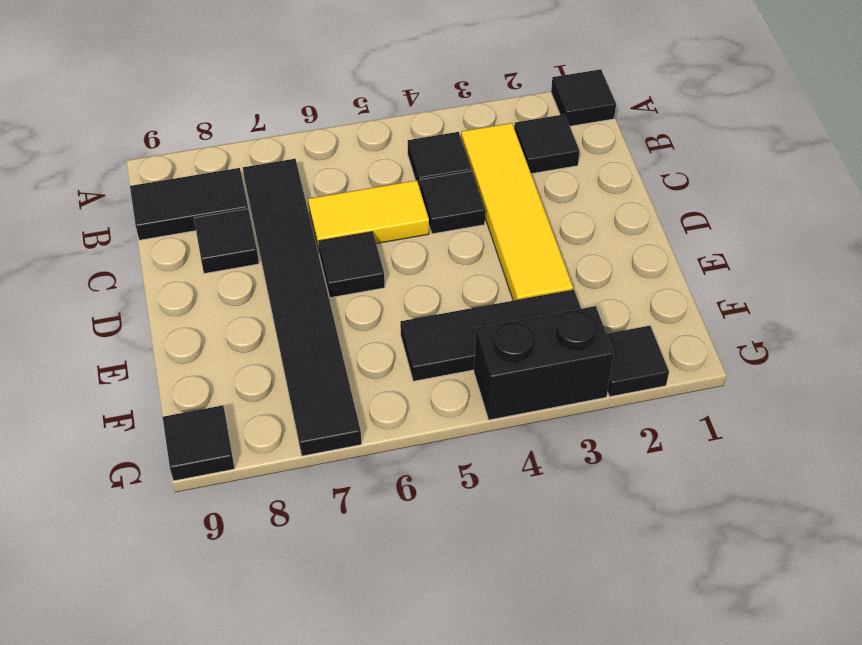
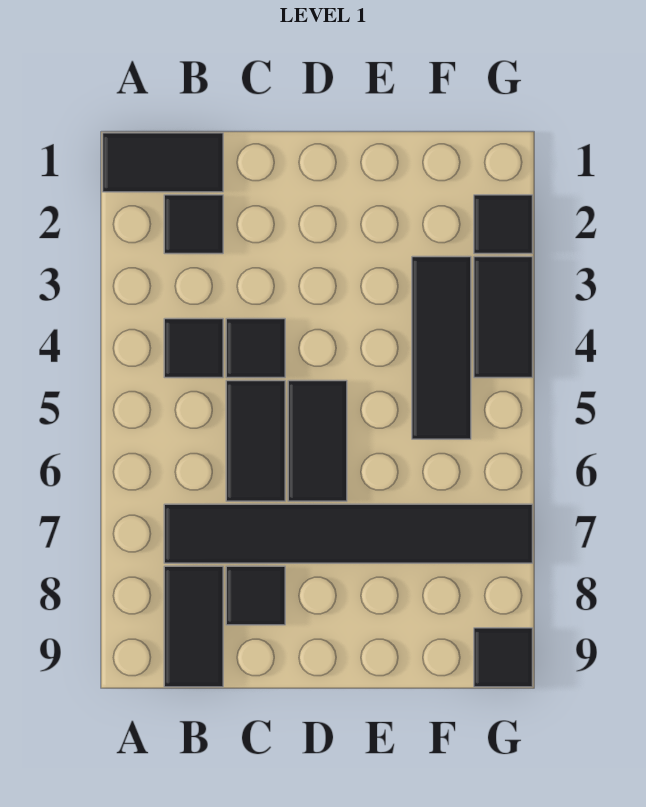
black tile A1 level 1 -> black tile A1:B1 level 1
yellow tile B3:E3 level 1 -> none
yellow tile C5:C6 level 1 -> black tile C5:C6 level 1
black tile D6 level 1 -> black tile D5:D6 level 1
black brick G3:G4 level 1 -> black tile G3:G4 level 1

